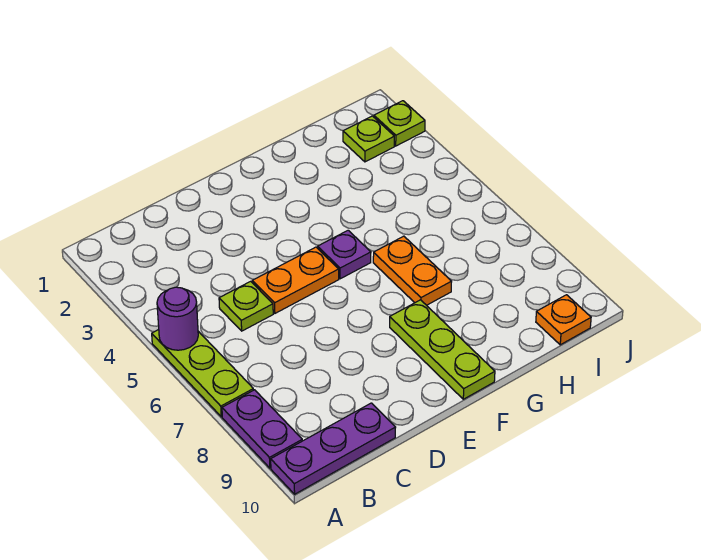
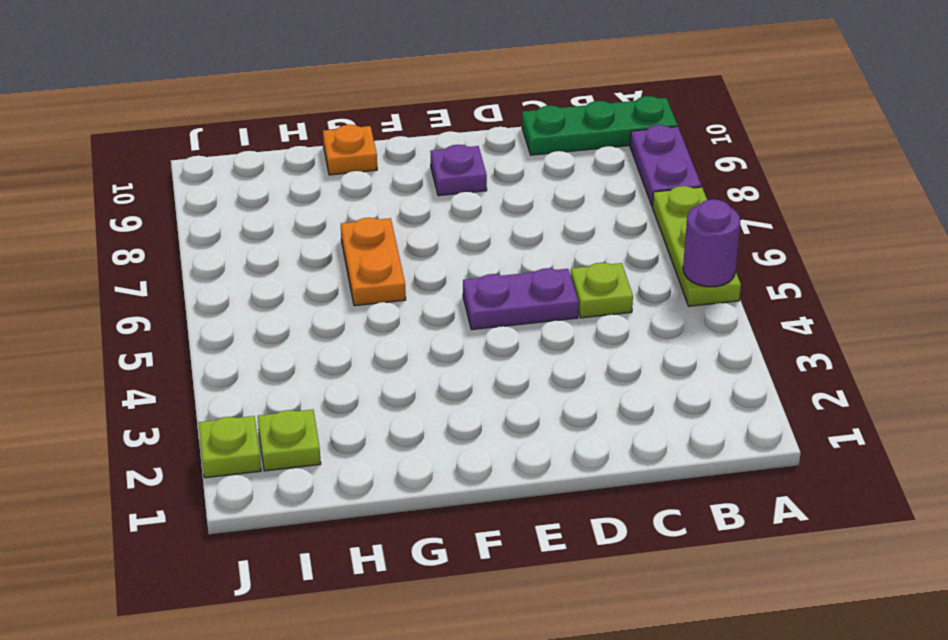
purple plate A10:C10 level 1 -> green plate A10:C10 level 1
orange plate D5:E5 level 1 -> purple plate D5:E5 level 1
purple plate F5 level 1 -> purple plate E9 level 1
lime plate F8:F10 level 1 -> none
orange plate I10 level 1 -> orange plate G10 level 1

